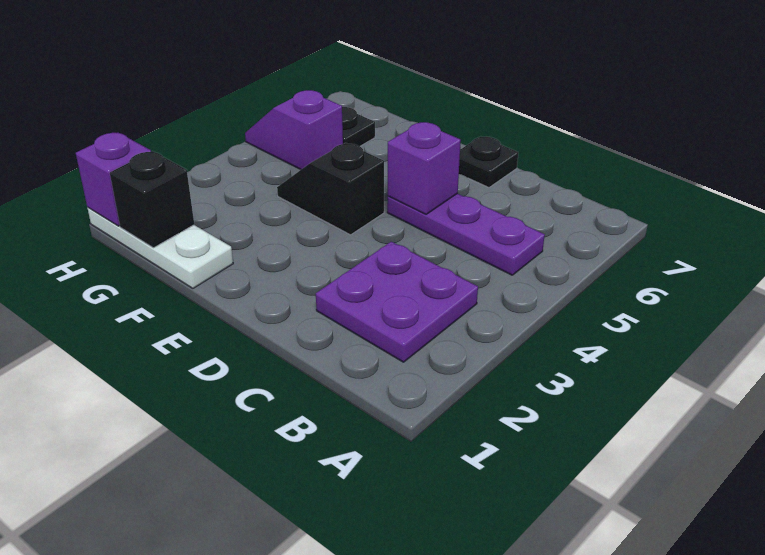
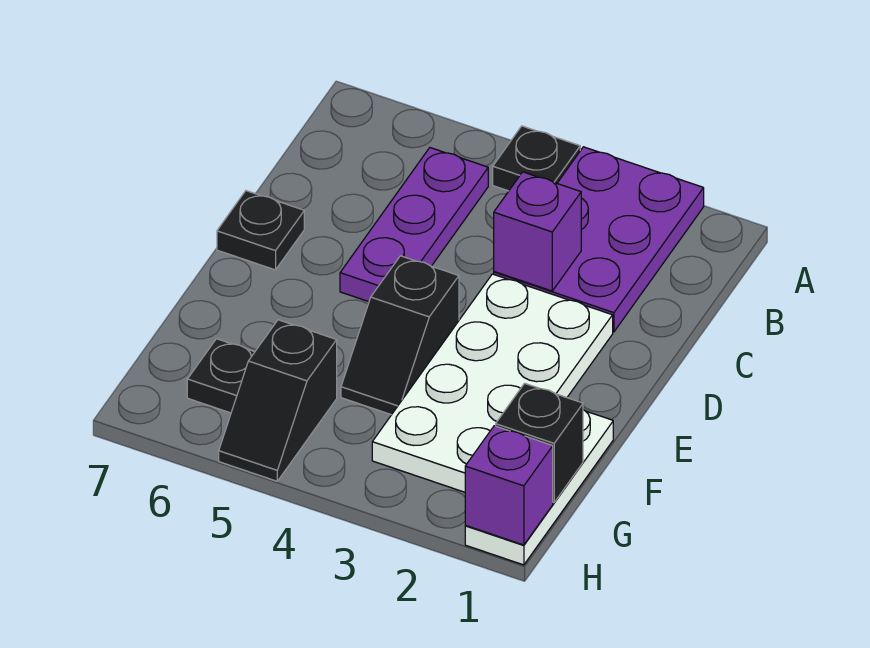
none -> black plate A4 level 1
purple plate B2:C3 level 1 -> purple plate A2:C3 level 1
none -> white plate D2:G3 level 1
purple brick D5 level 2 -> purple brick C3 level 2
purple slope G5:H5 level 1 top G -> black slope G5:H5 level 1 top G

